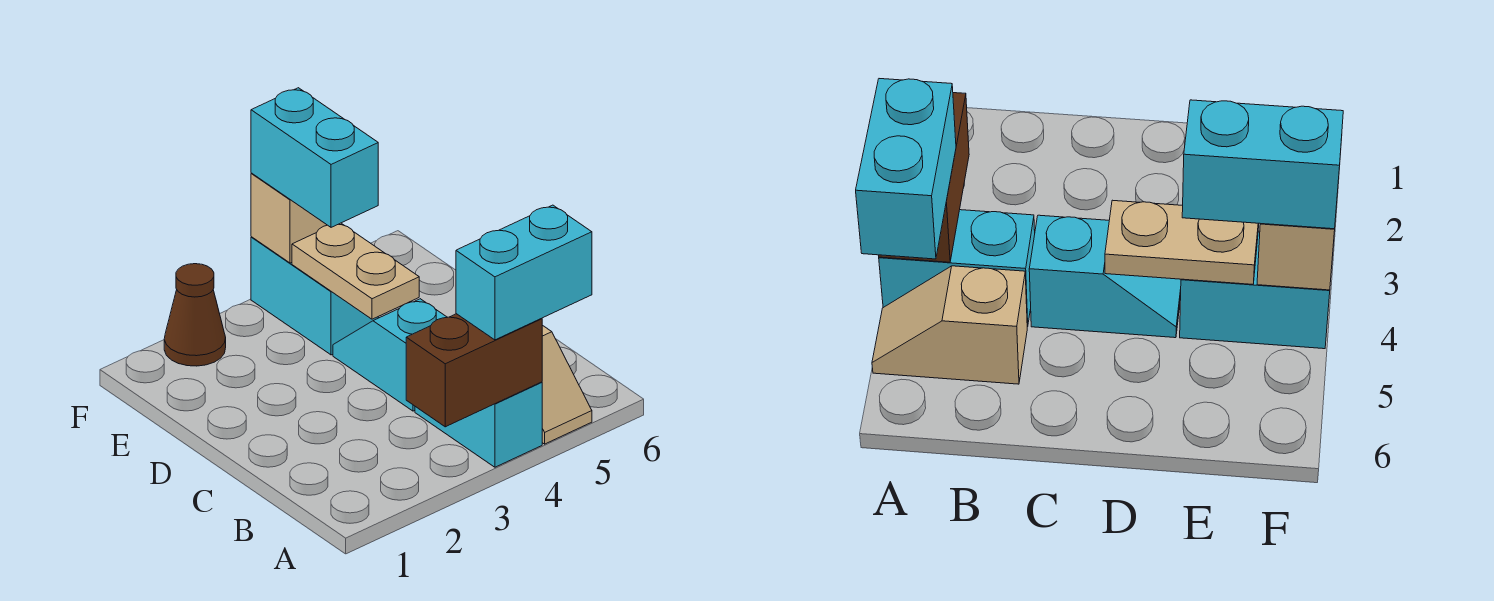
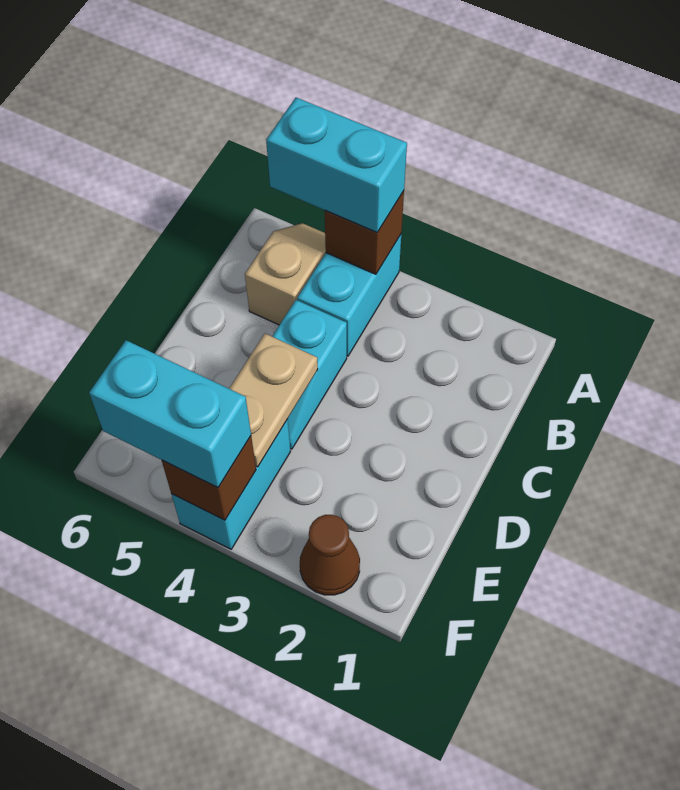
brown brick A3:A4 level 2 -> brown brick A4 level 2
cyan brick E4:F4 level 3 -> cyan brick F4:F5 level 3
tan brick F4 level 2 -> brown brick F4 level 2

